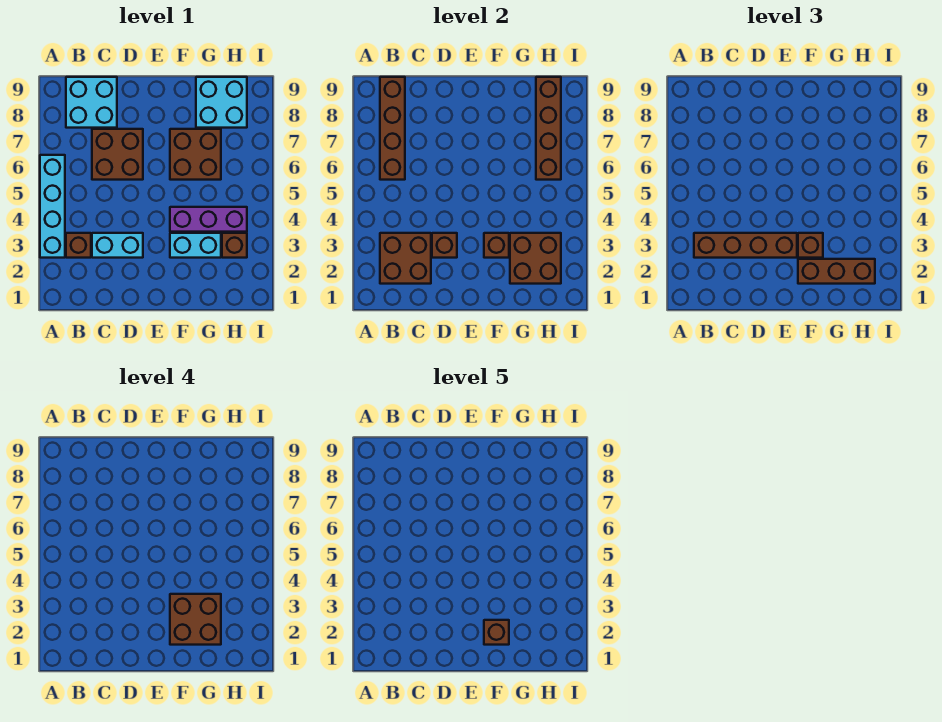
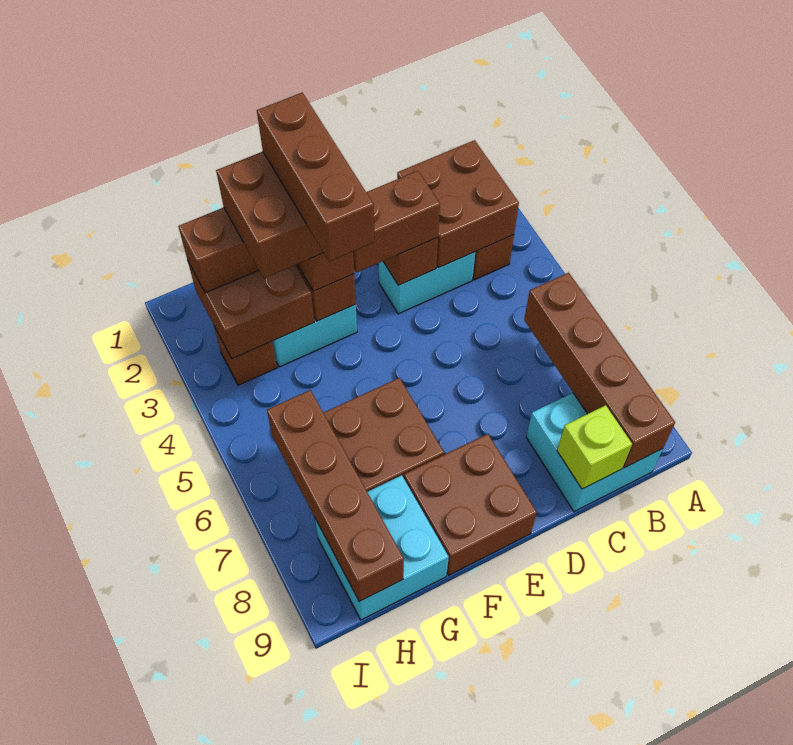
cyan brick A3:A6 level 1 -> none
brown brick B3:E3 level 3 -> brown brick D3:E3 level 3
brown brick C6:D7 level 1 -> brown brick E8:F9 level 1
none -> lime brick C9 level 2
brown brick F2 level 5 -> brown brick F2:F4 level 5
purple brick F4:H4 level 1 -> none

